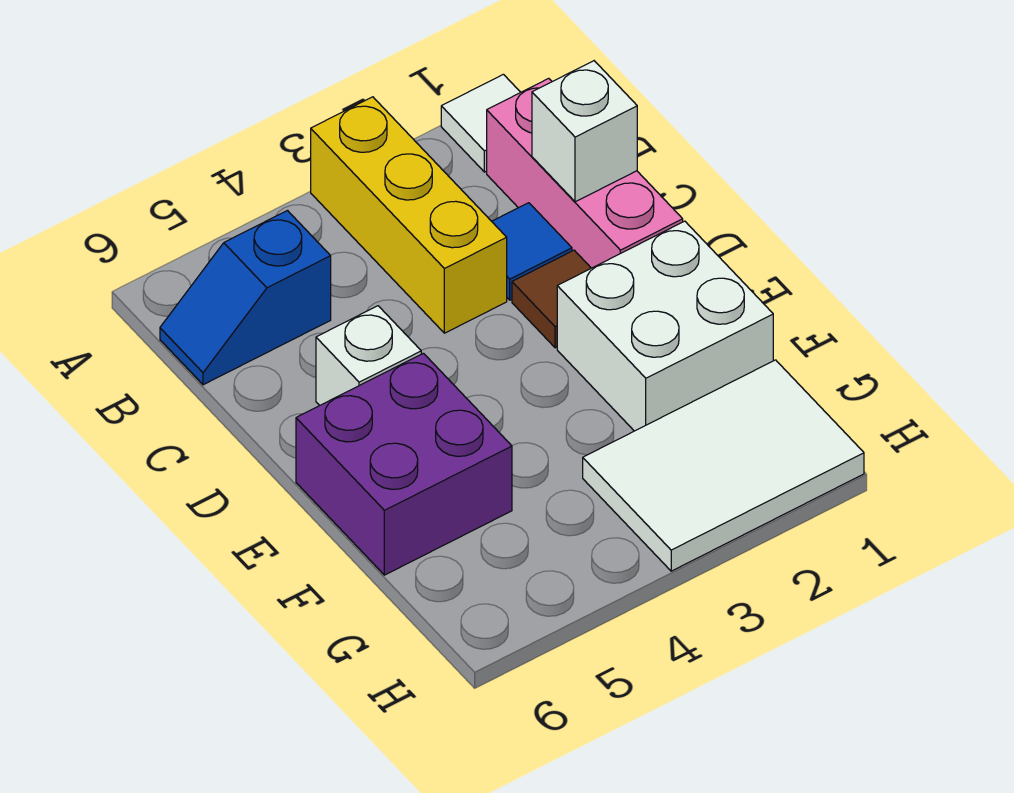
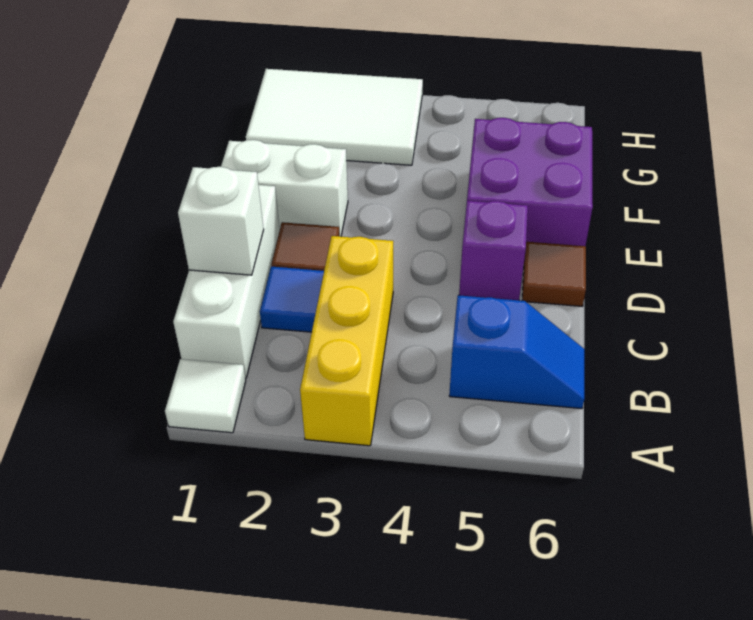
pink brick B1:D1 level 1 -> white brick B1:D1 level 1
white brick D5 level 1 -> purple brick D5 level 1
none -> brown tile D6 level 1
white brick E1:F2 level 1 -> white brick E1:E2 level 1

